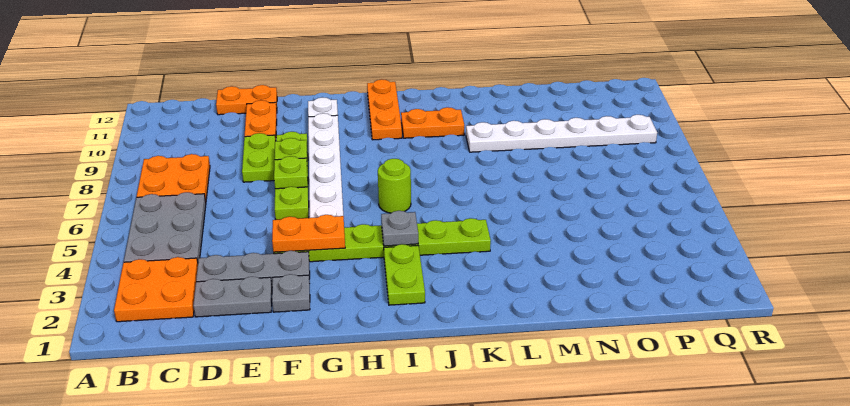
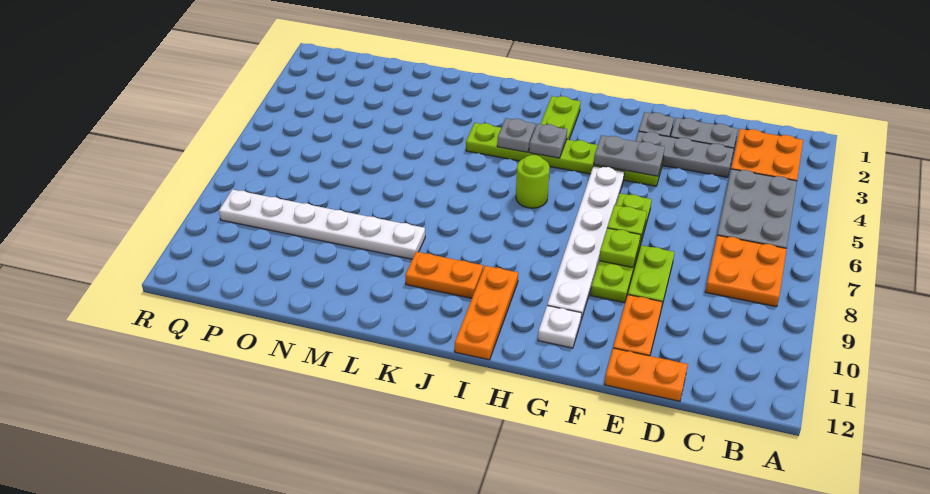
orange plate F4:G4 level 2 -> grey plate F4:G4 level 2
none -> grey plate J4 level 2

